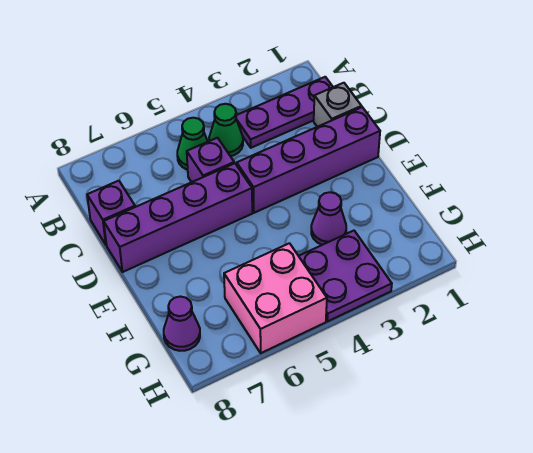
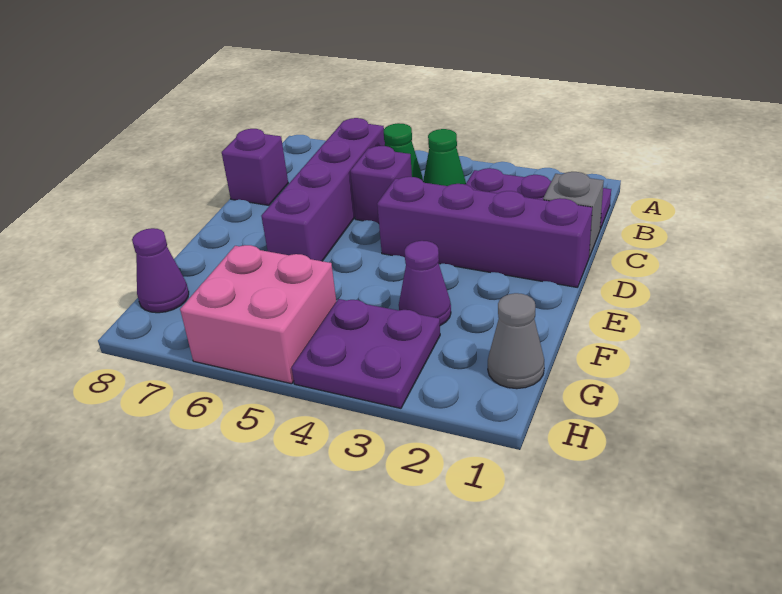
purple brick D5:D8 level 1 -> purple brick B6:E6 level 1
none -> grey cone G1 level 1

